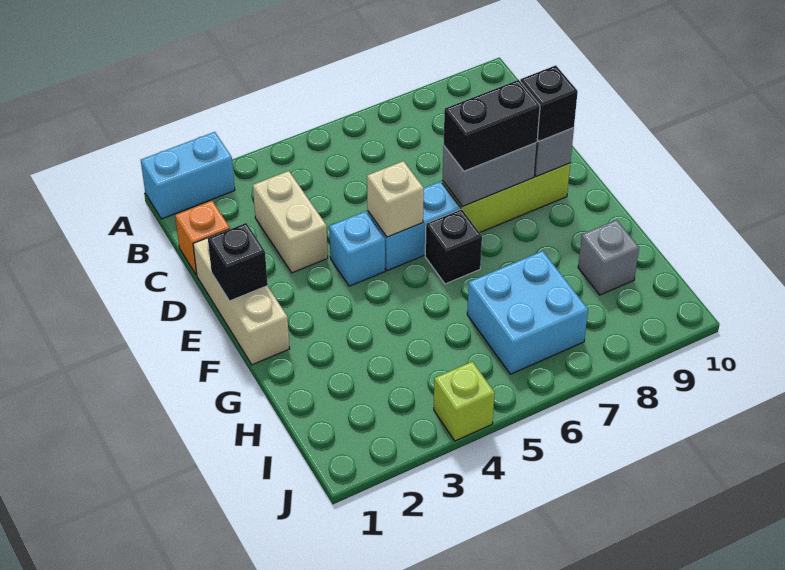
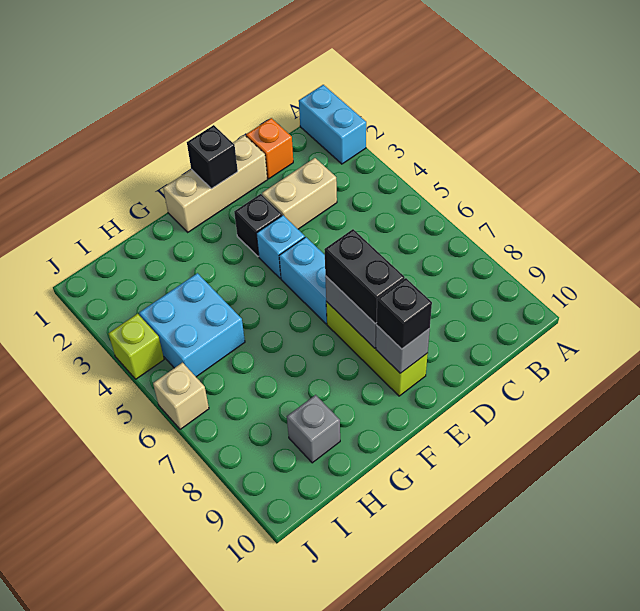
tan brick E5 level 2 -> tan brick J6 level 1
black brick F6 level 1 -> black brick E3 level 1
cyan brick H6:I7 level 1 -> cyan brick H4:I5 level 1

